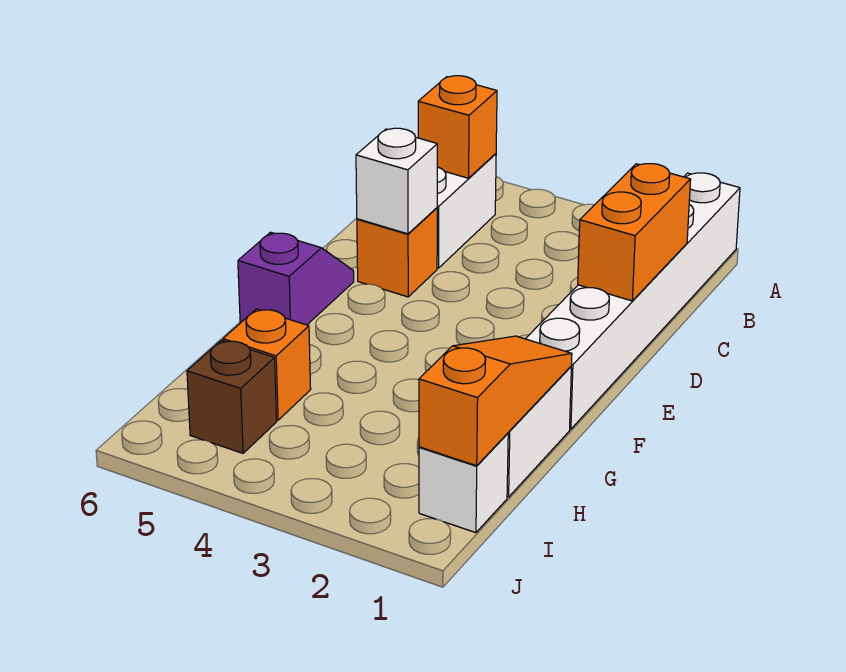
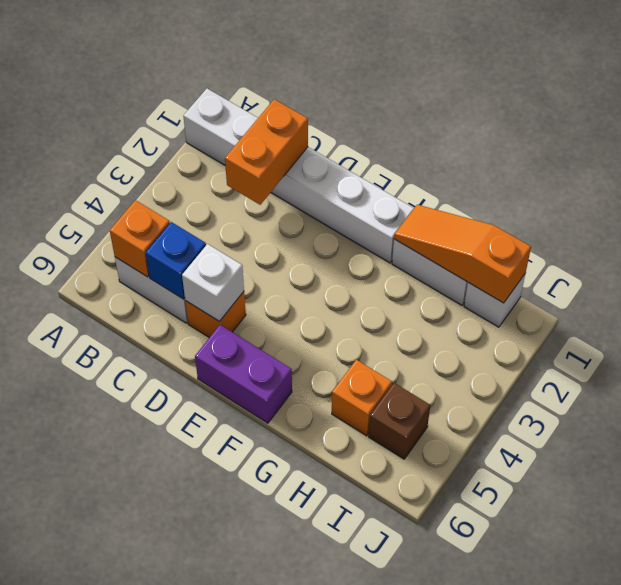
orange brick C1:D1 level 2 -> orange brick C1:C2 level 2
none -> blue brick C5 level 2
purple slope E6:F6 level 1 top F -> purple brick E6:F6 level 1

